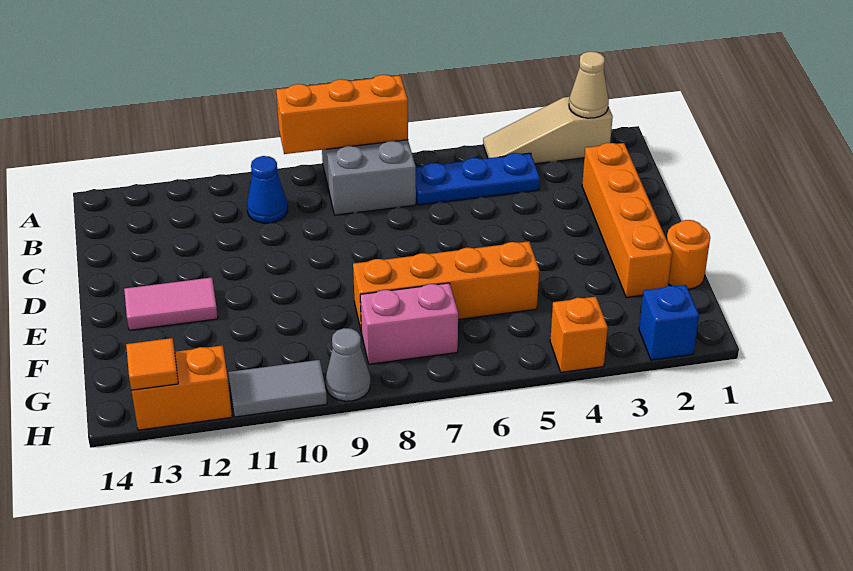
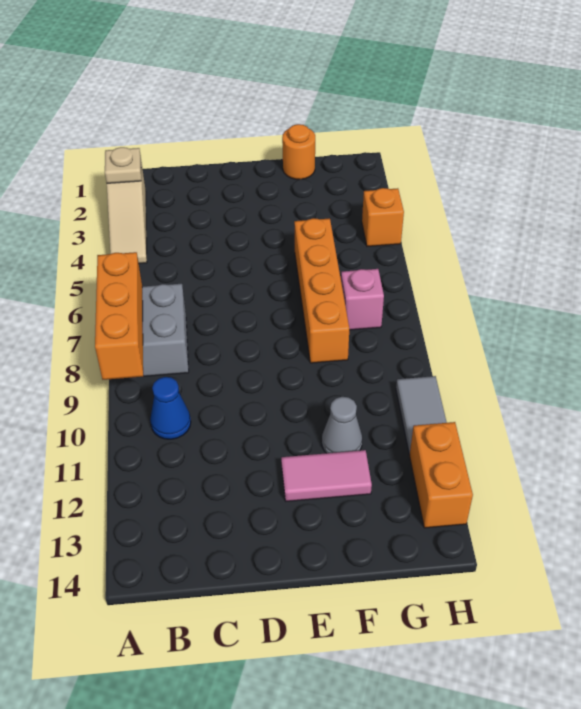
tan cone A2 level 2 -> tan plate A2 level 2
blue plate B4:B6 level 1 -> none
orange brick C2:F2 level 1 -> none
pink tile E12:E13 level 1 -> pink tile E12:F12 level 1
pink brick G7:G8 level 1 -> pink brick G7 level 1
blue brick H2 level 1 -> none
grey cone H9 level 1 -> grey cone F11 level 1
orange tile H13 level 2 -> none

